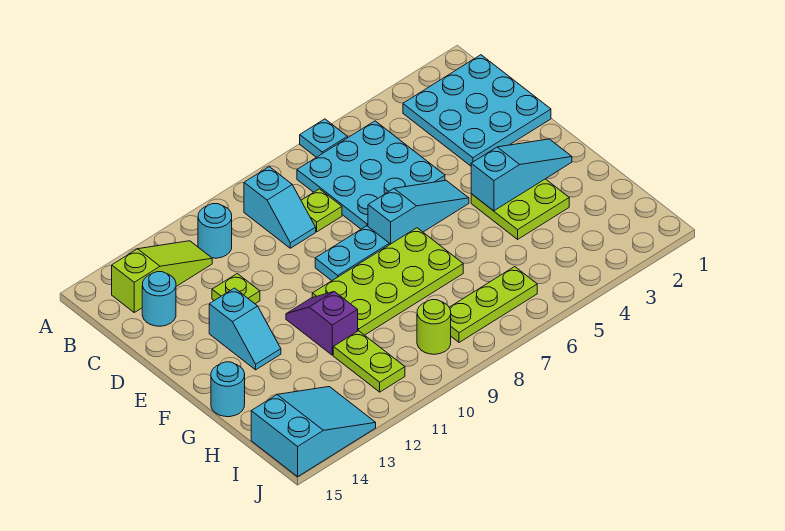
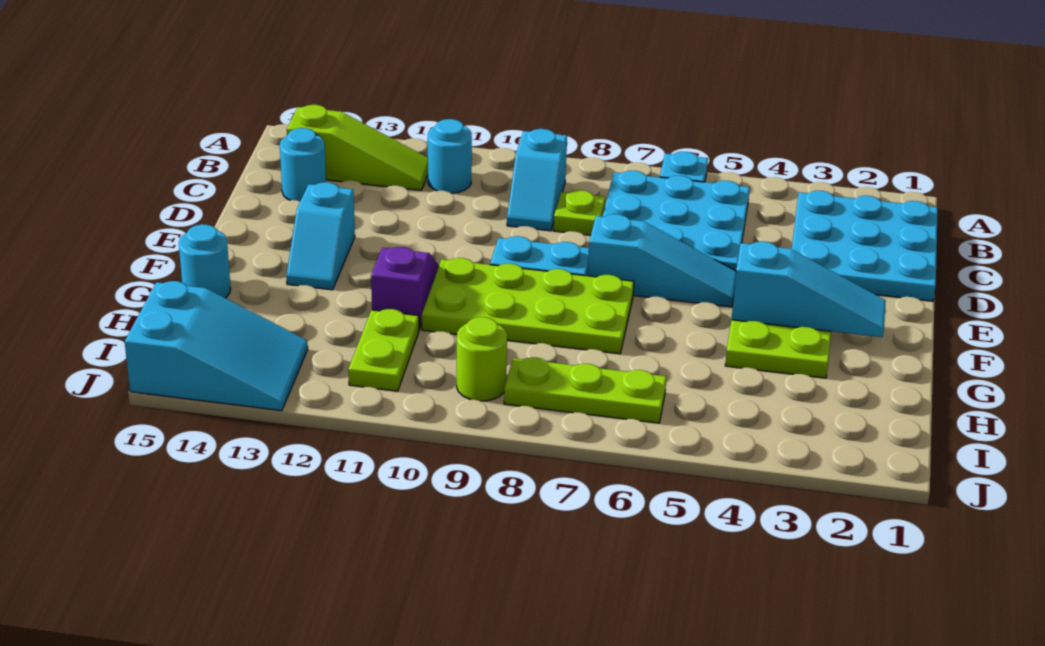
lime plate D12 level 1 -> none

